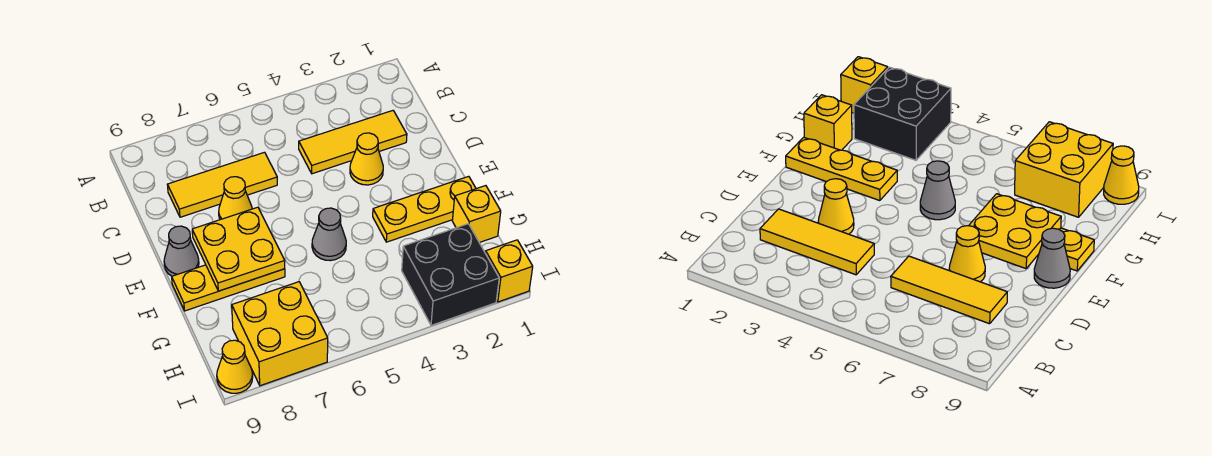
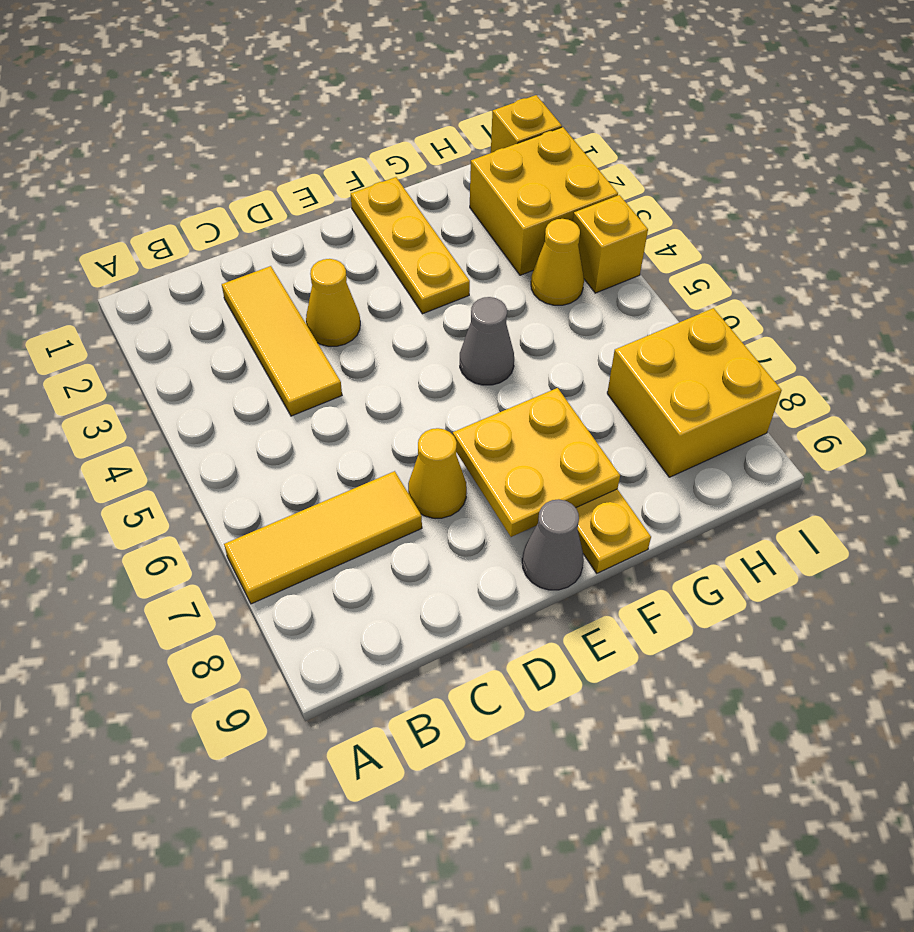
yellow tile C6:C8 level 1 -> yellow tile A7:C7 level 1
yellow brick G1 level 1 -> yellow brick I4 level 1
black brick H2:I3 level 1 -> yellow brick H2:I3 level 1
yellow cone I9 level 1 -> yellow cone H4 level 1

